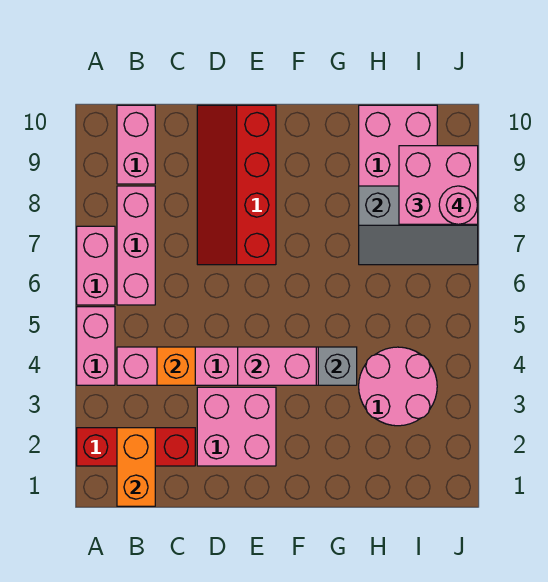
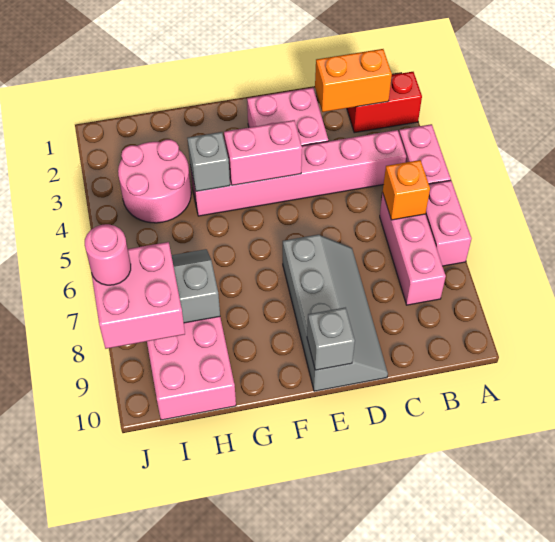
red brick A2:C2 level 1 -> red brick A2:B2 level 1
orange brick B1:B2 level 2 -> orange brick B2:C2 level 2
pink brick B9:B10 level 1 -> none
orange brick C4 level 2 -> orange brick B6 level 2
red slope D7:E10 level 1 top E -> grey slope D7:E10 level 1 top E
none -> grey brick E10 level 2

